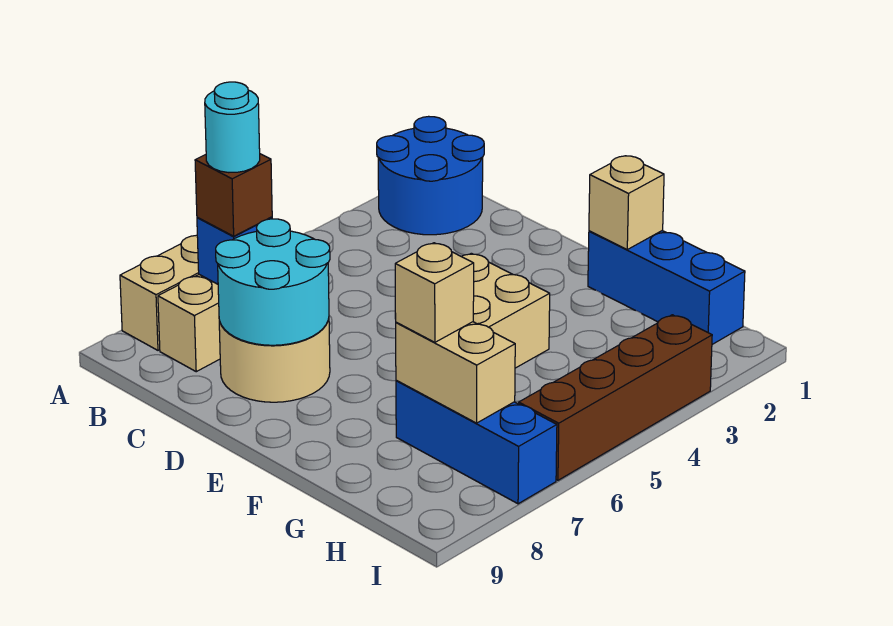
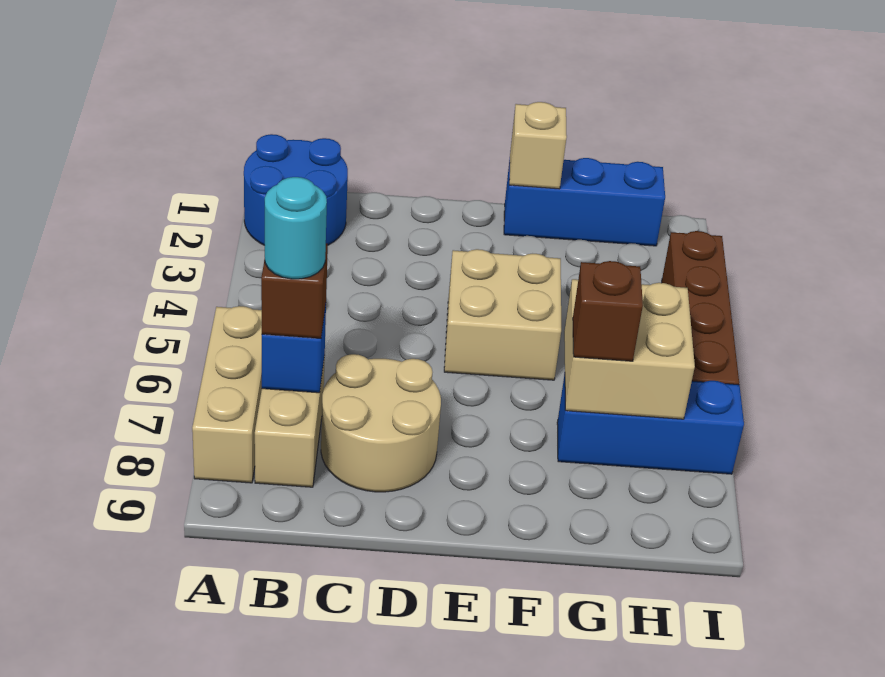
cyan round brick C7:D8 level 2 -> none
tan brick G7:H7 level 2 -> tan brick G6:H7 level 2
tan brick G7 level 3 -> brown brick G7 level 3

